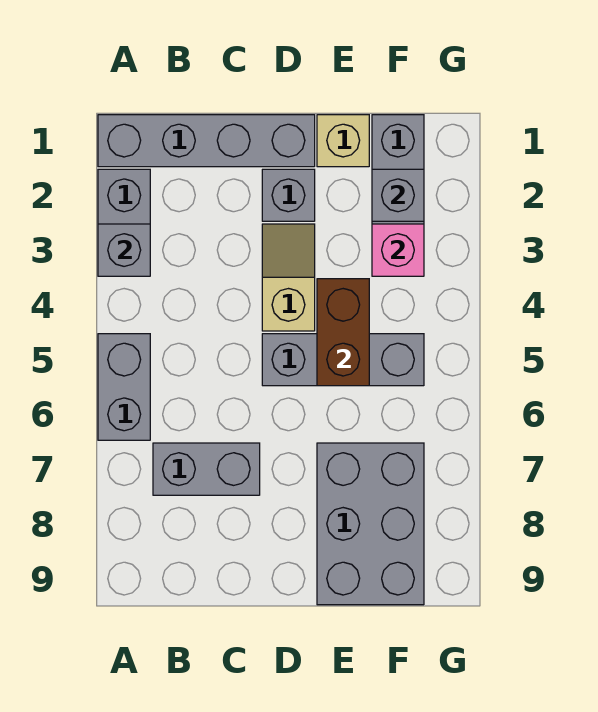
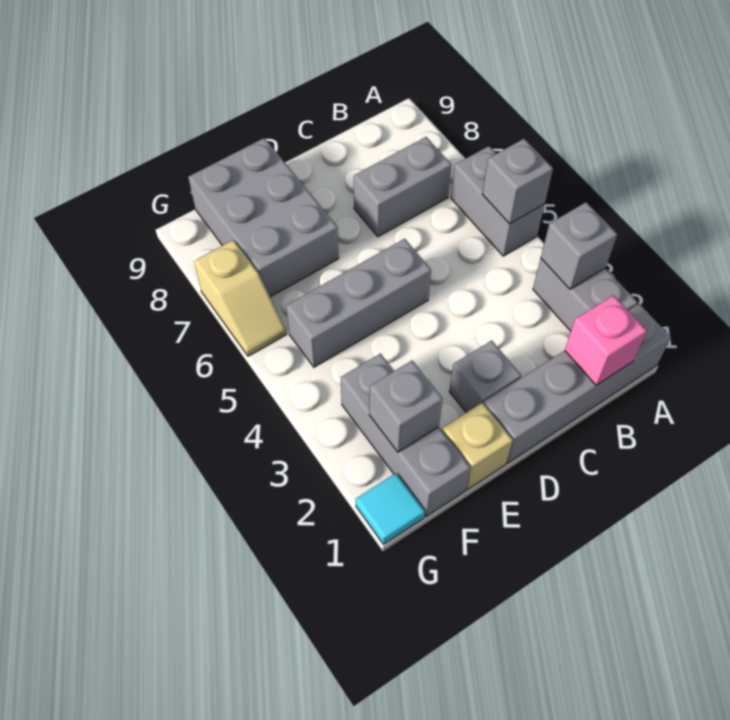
none -> grey brick A5 level 2
tan slope D3:D4 level 1 top 4 -> tan slope G6:G7 level 1 top 7
brown brick E4:E5 level 2 -> none
pink brick F3 level 2 -> pink brick B1 level 2
none -> cyan tile G1 level 1

